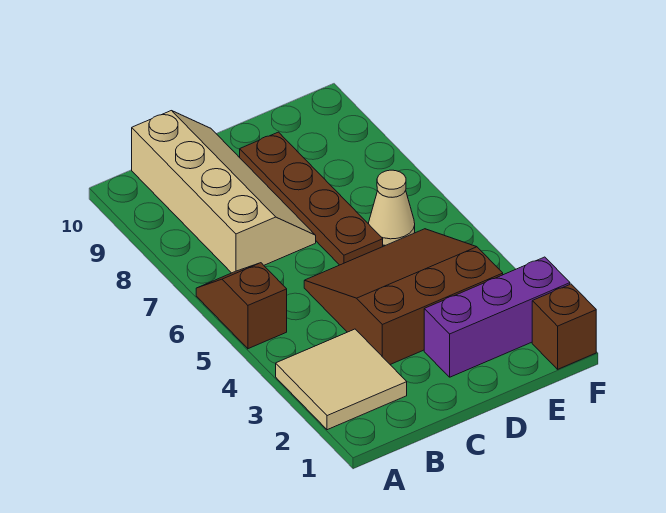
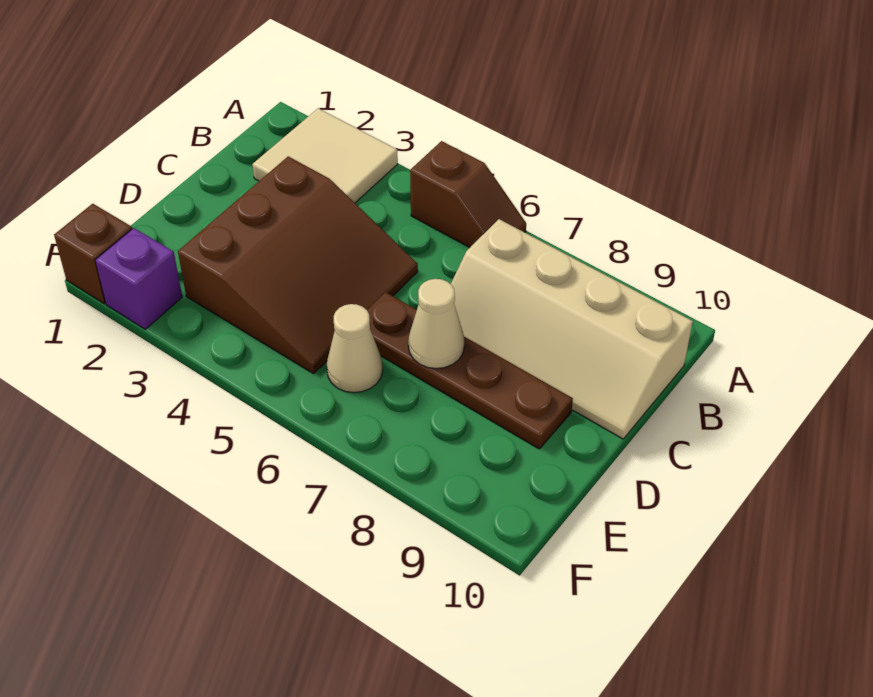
purple brick D2:F2 level 1 -> purple brick F2 level 1
none -> tan cone D7 level 2

